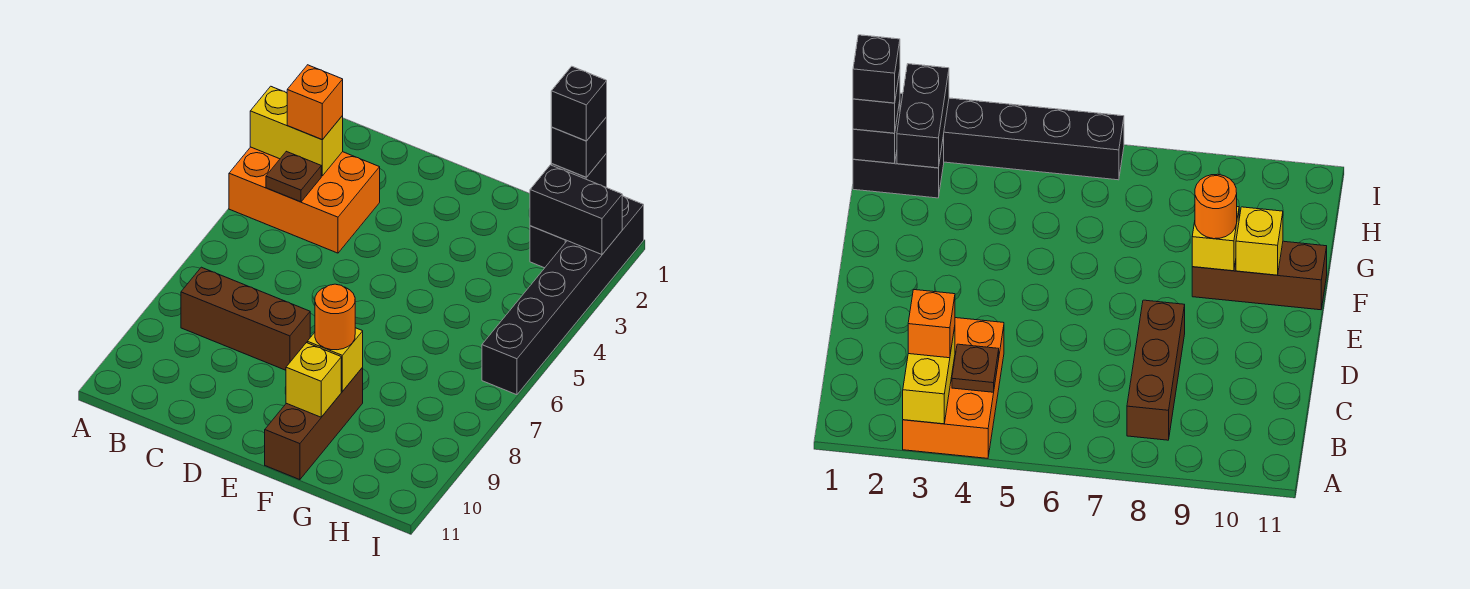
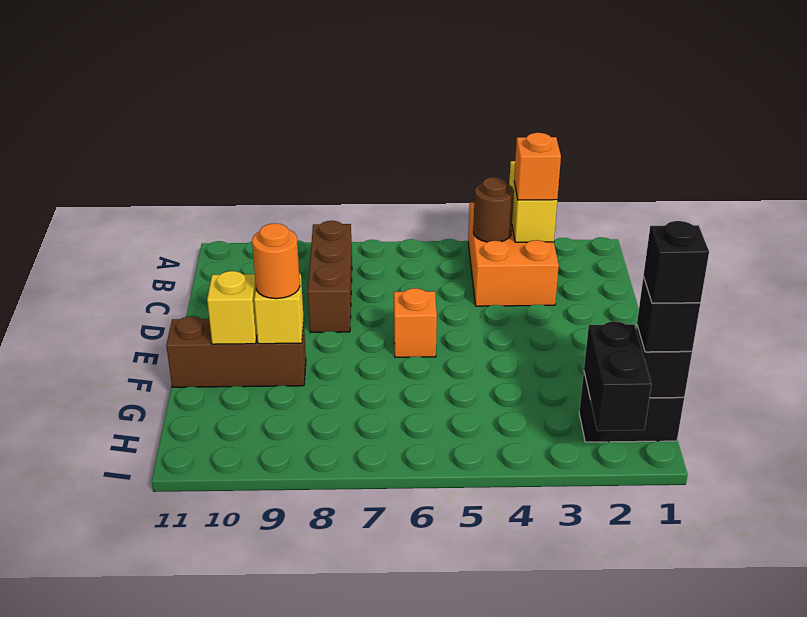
brown plate B4 level 2 -> brown round brick B4 level 2
none -> orange brick E6 level 1
black brick I1:I6 level 1 -> none

